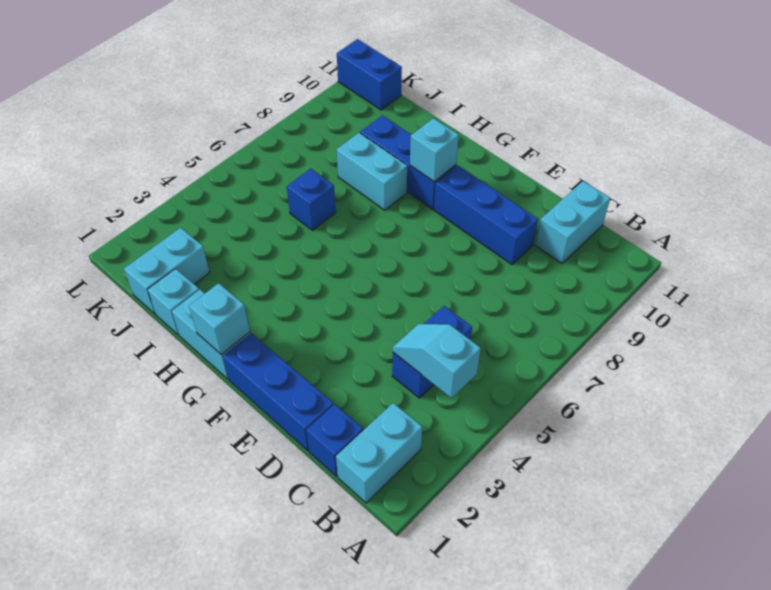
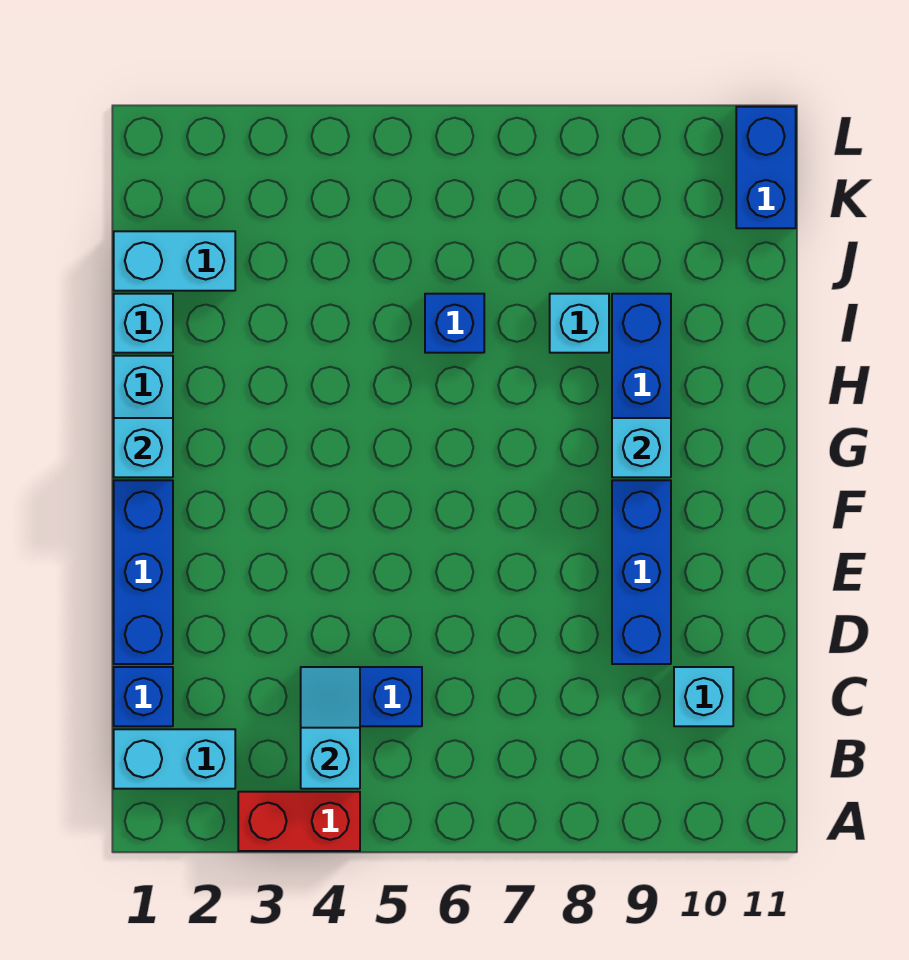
none -> red brick A3:A4 level 1
cyan brick C10:C11 level 1 -> cyan brick C10 level 1
cyan brick H8:I8 level 1 -> cyan brick I8 level 1

